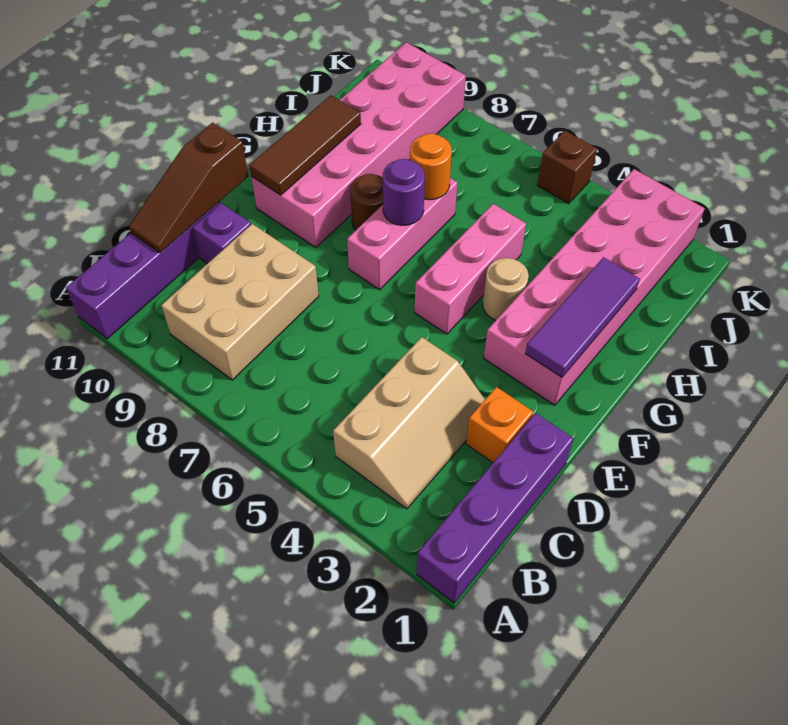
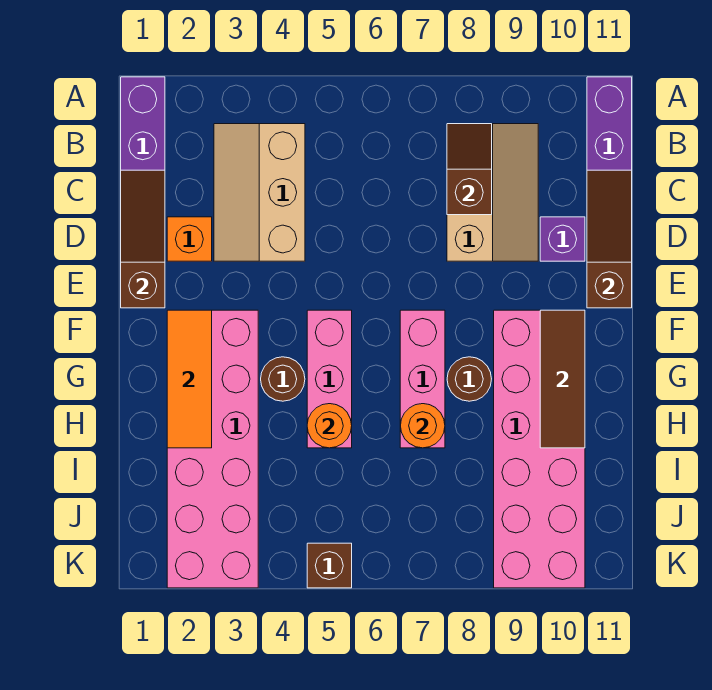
tan brick B8:D9 level 1 -> tan slope B8:D9 level 1 top 8
none -> brown slope B8:C8 level 2 top C
none -> brown slope C1:E1 level 2 top E
purple tile F2:H2 level 2 -> orange tile F2:H2 level 2
tan round brick G4 level 1 -> brown round brick G4 level 1
purple round brick G7 level 2 -> none
none -> orange round brick H5 level 2

